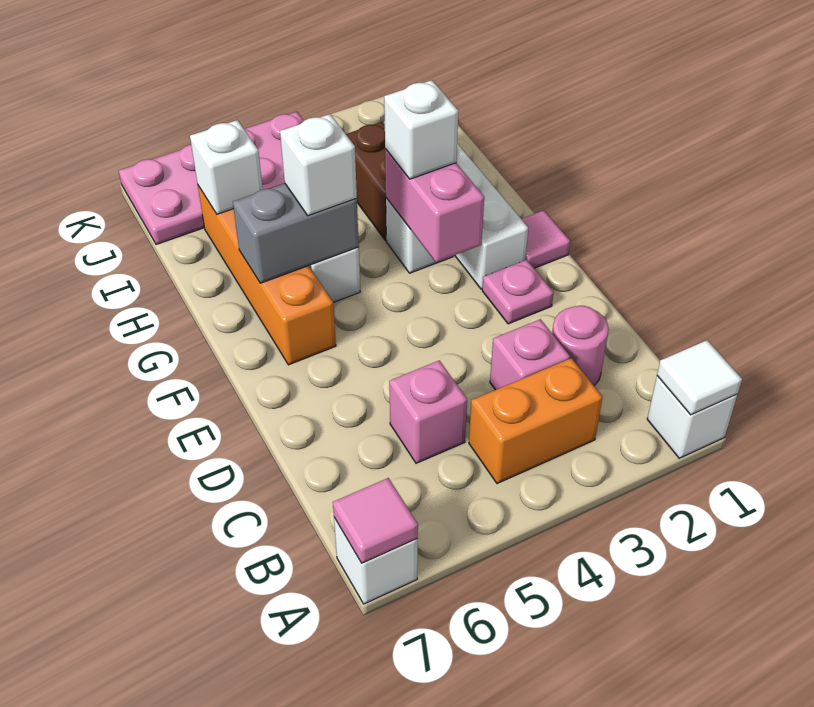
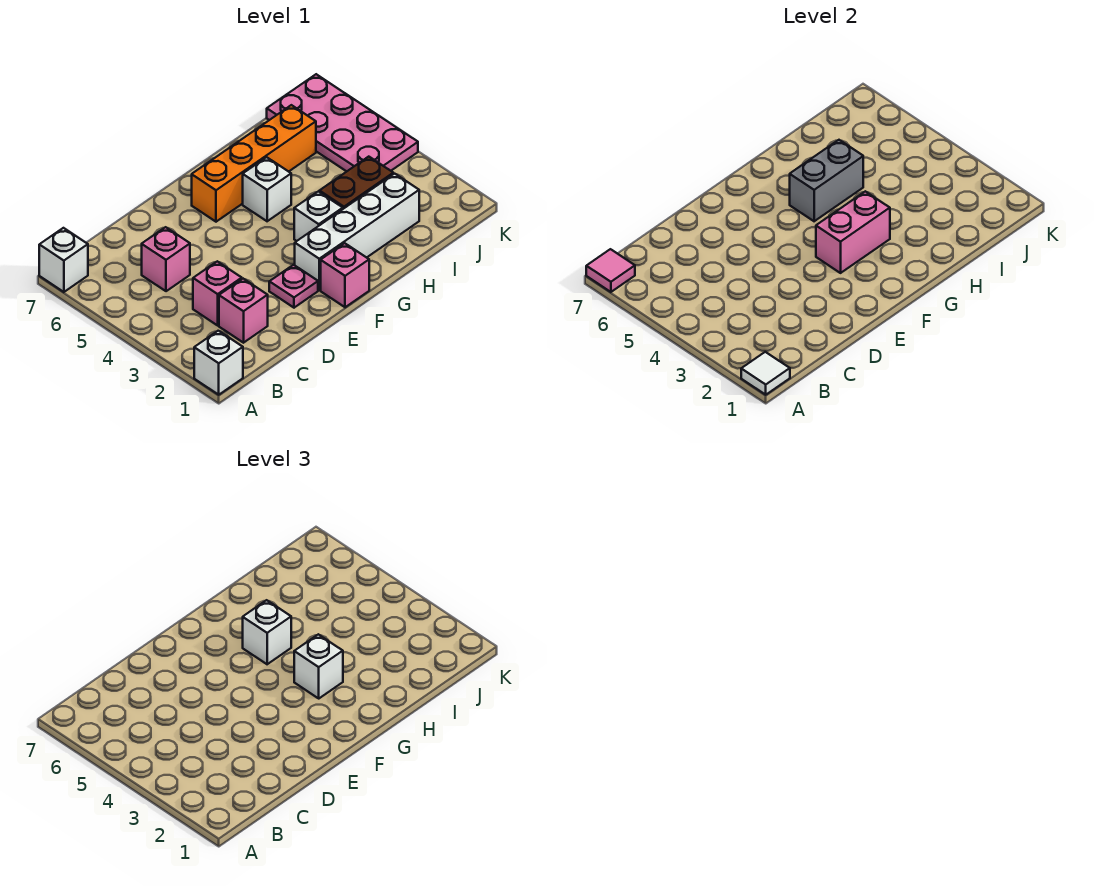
orange brick B3:B4 level 1 -> none
pink round brick C2 level 1 -> pink brick C2 level 1
pink tile F1 level 1 -> pink brick F1 level 1
grey brick G5:G6 level 2 -> grey brick G5:H5 level 2
white brick I6 level 2 -> none

